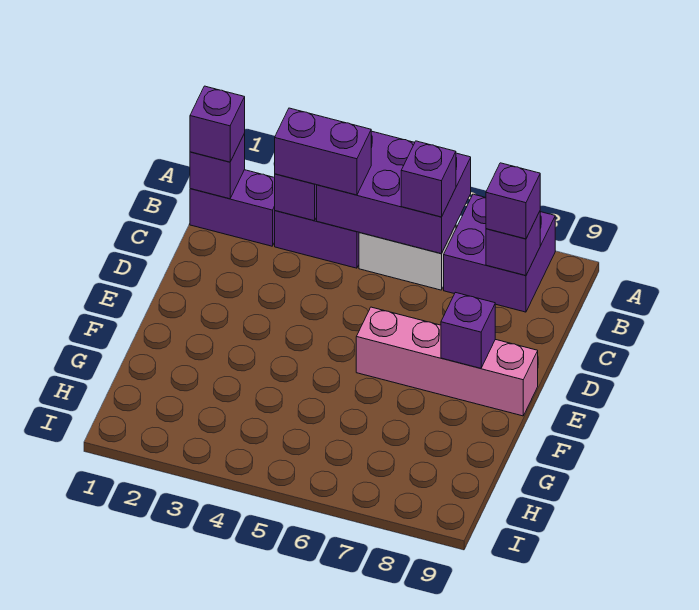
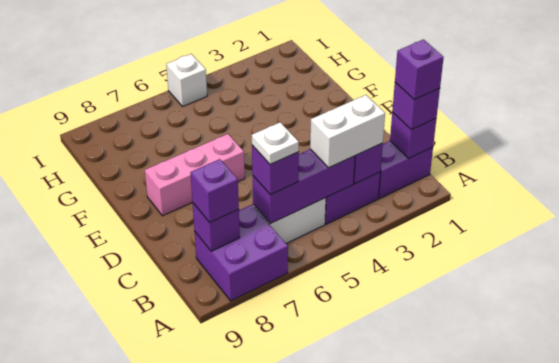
purple brick A4:B6 level 2 -> purple brick B4:B6 level 2
purple brick B3:B4 level 3 -> white brick B3:B4 level 3
none -> white plate B6 level 4
pink brick E6:E9 level 1 -> pink brick E6:E8 level 1
purple brick E8 level 2 -> purple brick B1 level 4
none -> white brick I5 level 1

